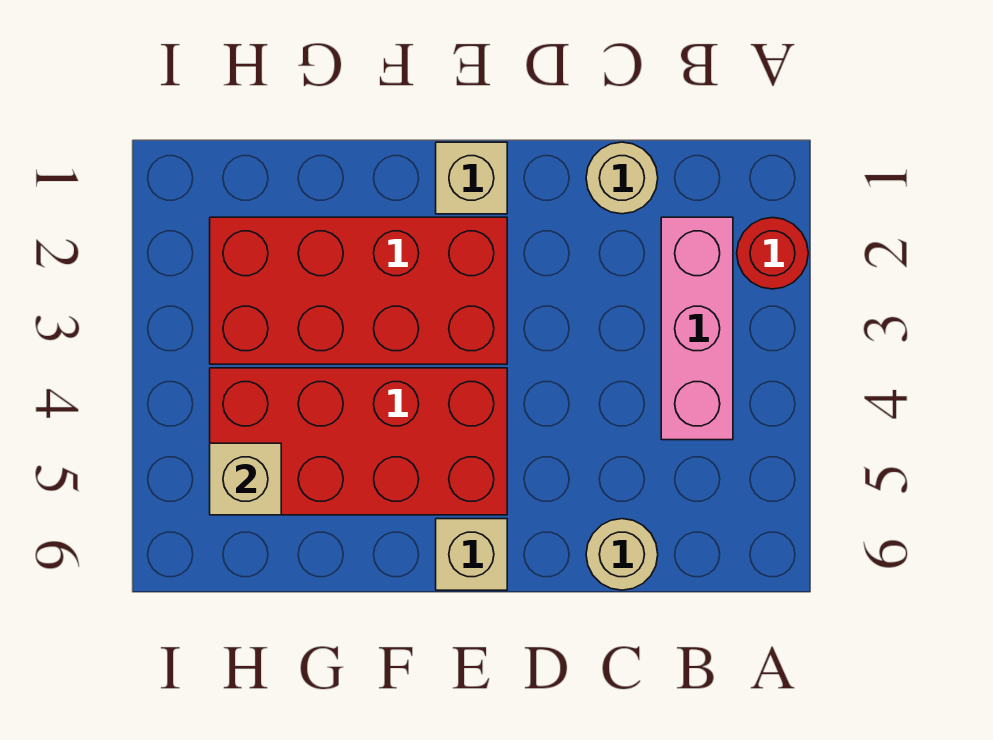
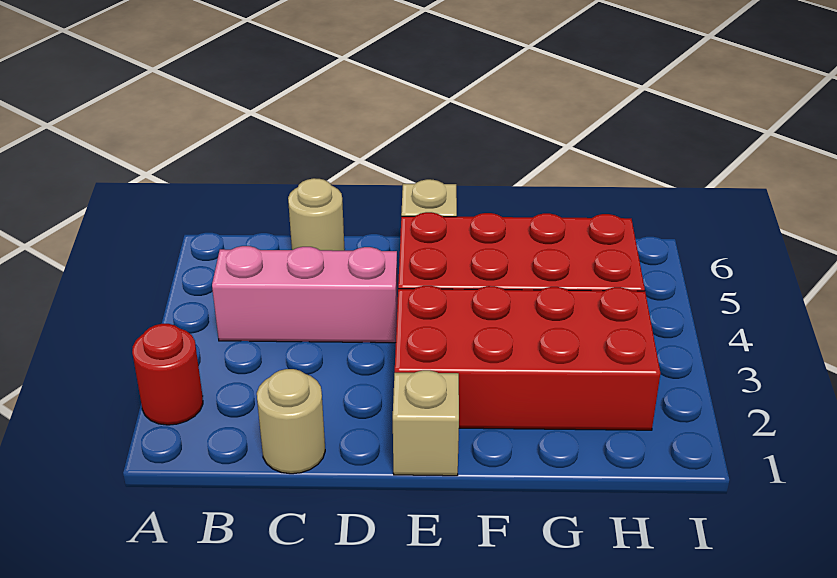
pink brick B2:B4 level 1 -> pink brick B4:D4 level 1
tan brick H5 level 2 -> none

